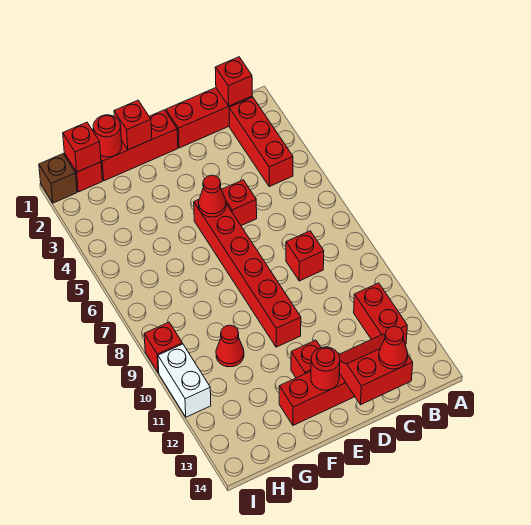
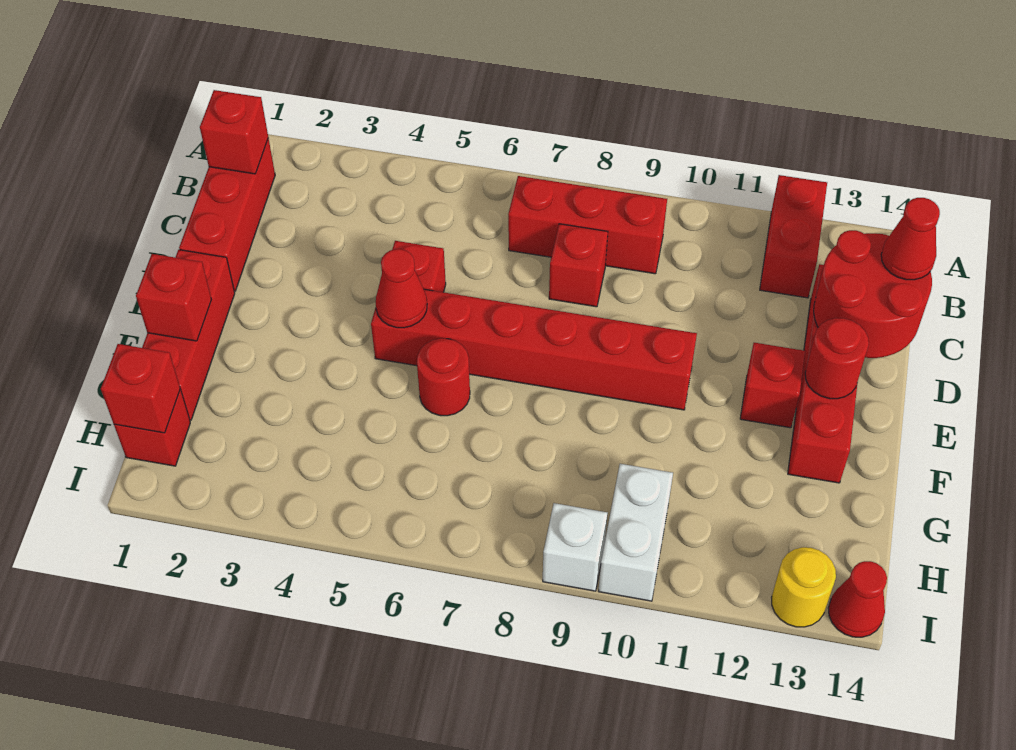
red brick B2:B4 level 1 -> red brick B7:B9 level 1
red brick B11:B12 level 1 -> red brick A12:B12 level 1
red slope C13:D14 level 2 top 14 -> red round brick C13:D14 level 2
red round brick G1 level 2 -> red round brick F6 level 1
red cone G10 level 1 -> red cone I14 level 1
brown brick I1 level 1 -> none
red brick I9 level 1 -> white brick I9 level 1
white brick I10:I11 level 1 -> white brick H10:I10 level 1
none -> yellow round brick I13 level 1

